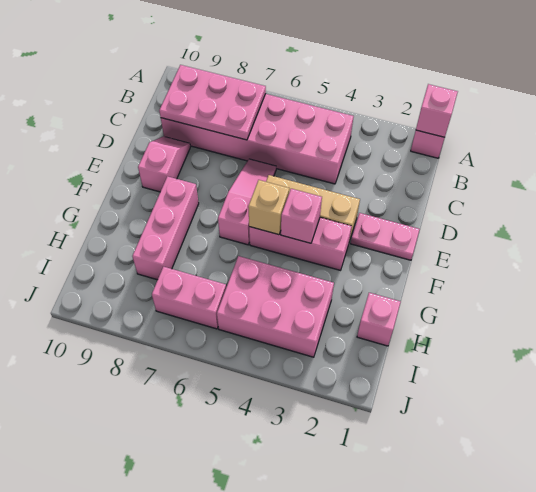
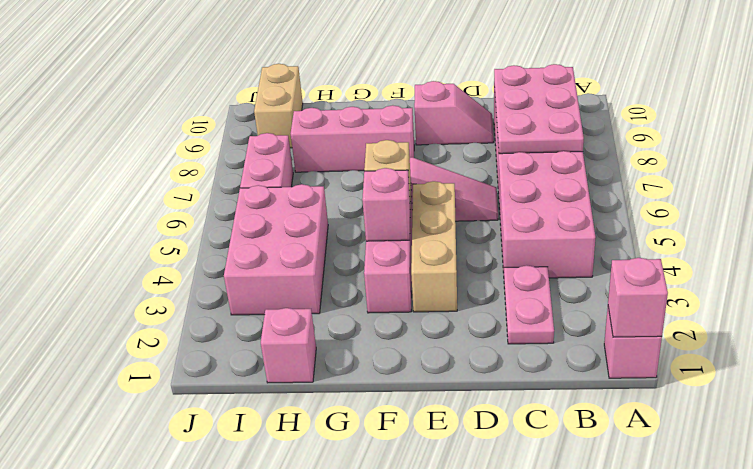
pink plate E1:E2 level 1 -> pink plate C2:C3 level 1
none -> tan brick I9:I10 level 1

